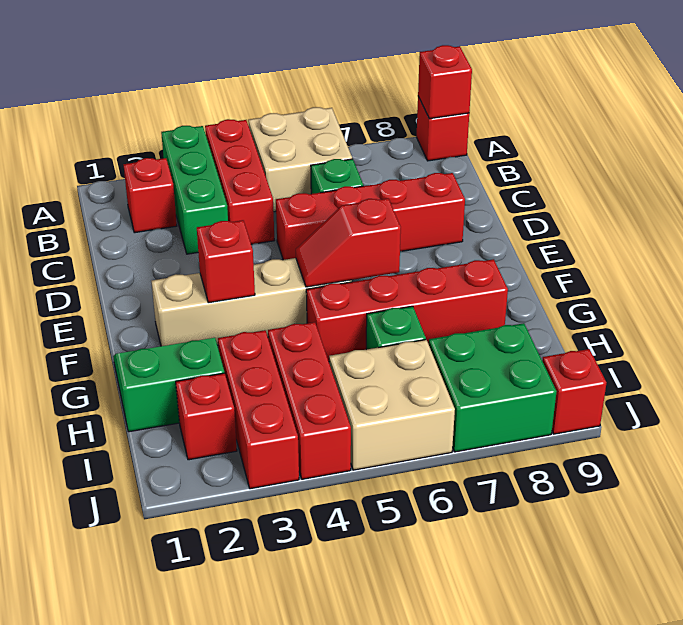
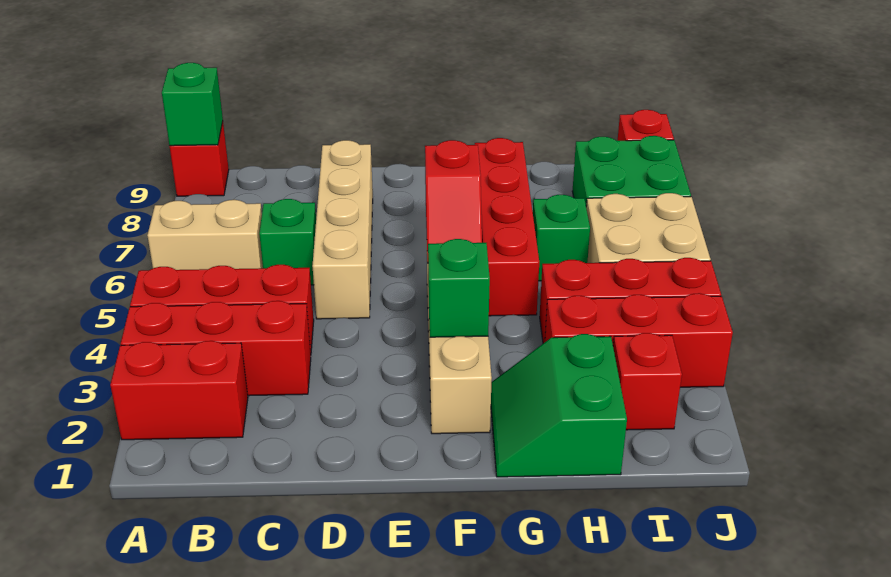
green brick A3:C3 level 1 -> red brick A3:C3 level 1
tan brick A5:B6 level 1 -> tan brick A6:B6 level 1
red brick A9 level 2 -> green brick A9 level 2
red brick B2 level 1 -> red brick A2:B2 level 1
red brick D5:D8 level 1 -> tan brick D5:D8 level 1
red brick F3 level 2 -> green brick F3 level 2

